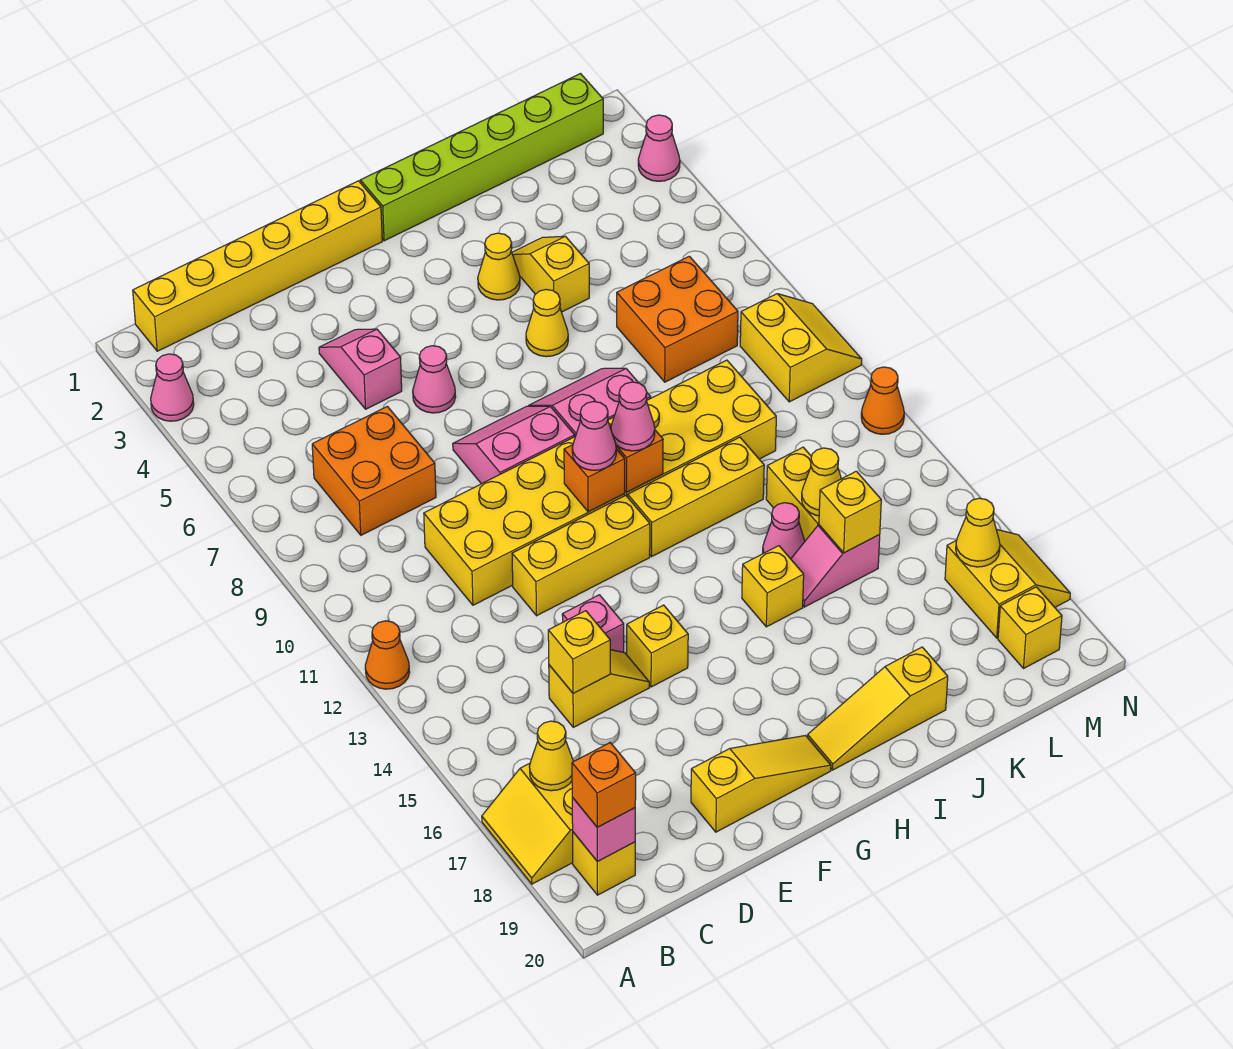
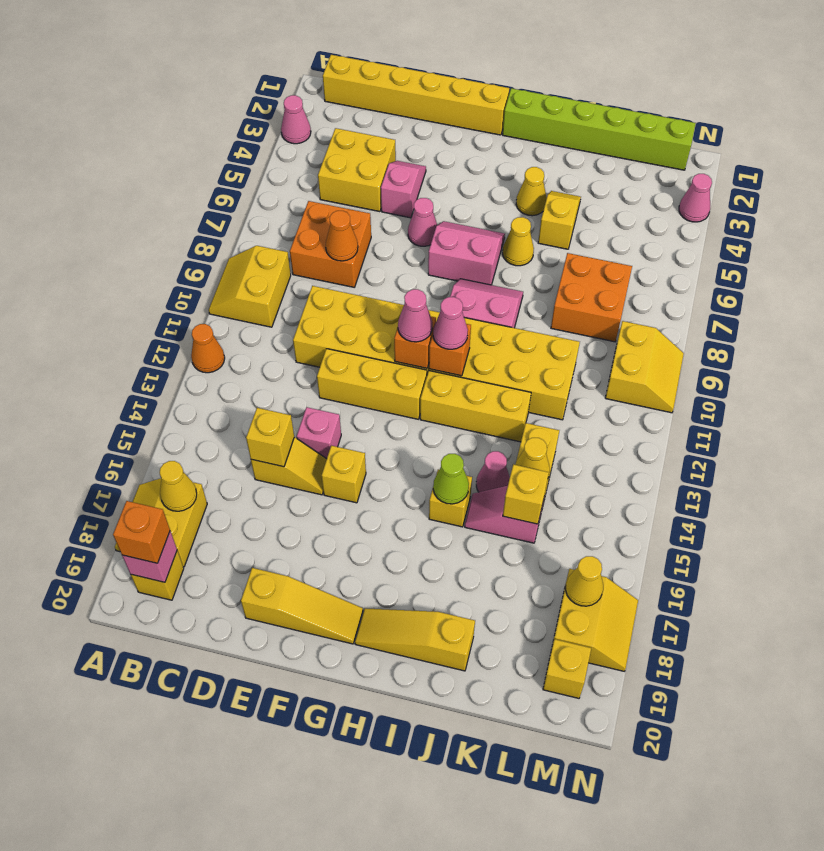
none -> yellow slope A9:B10 level 1 top B
none -> yellow brick C4:D5 level 1
pink slope F8:G9 level 1 top 9 -> pink slope G6:H7 level 1 top 7
none -> lime cone I15 level 2
orange cone N12 level 1 -> orange cone D8 level 2

